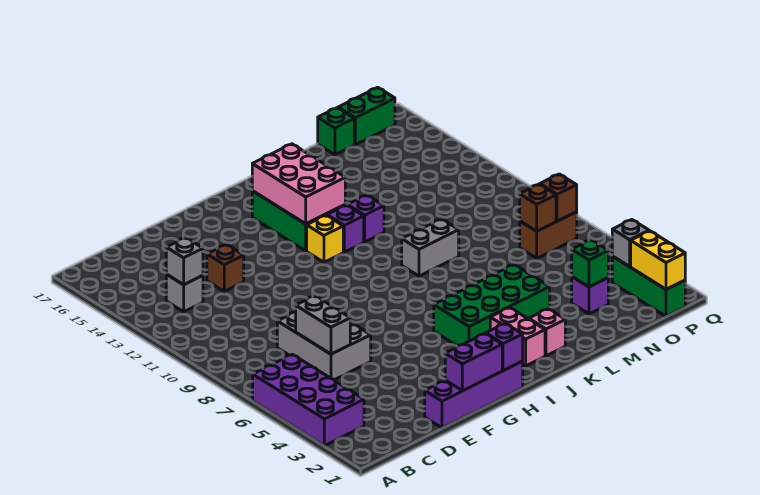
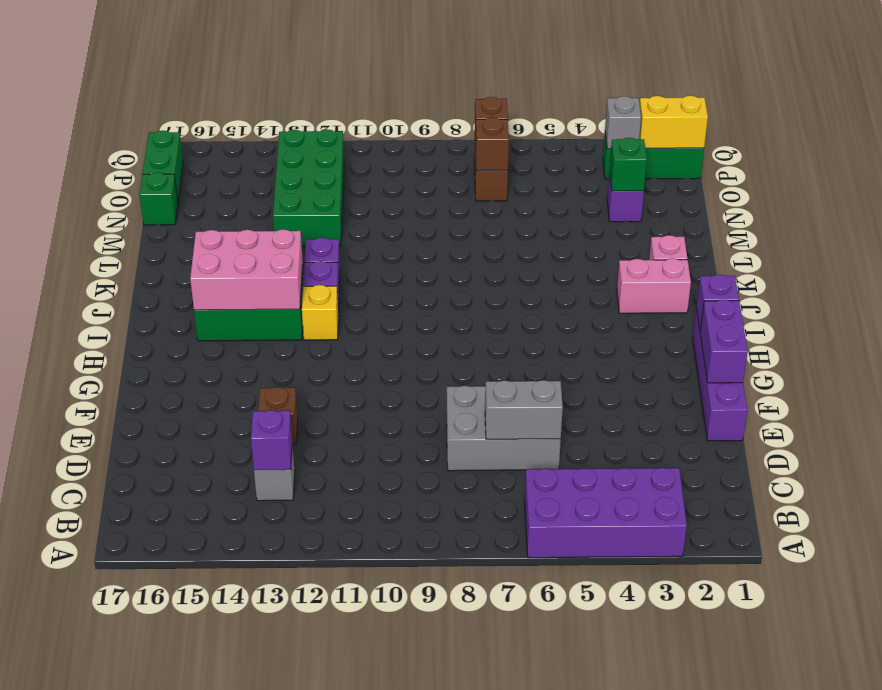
grey brick C13 level 2 -> purple brick C13 level 2
green brick I4:L5 level 1 -> green brick M12:P13 level 1
grey brick K9:L9 level 1 -> none

